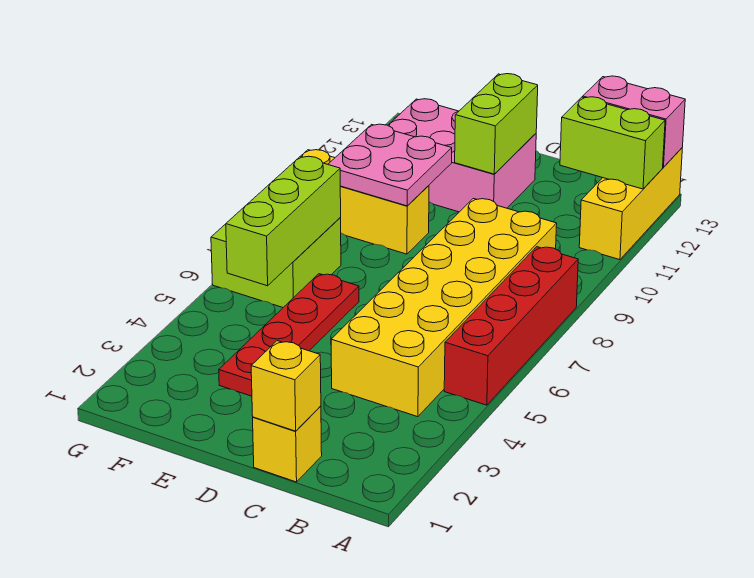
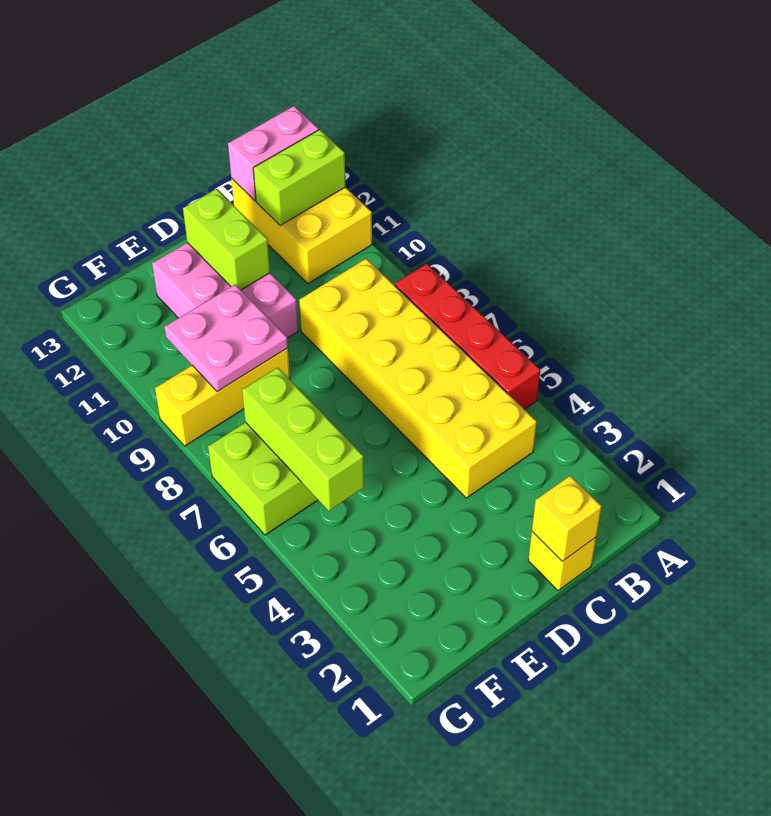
yellow brick A11:A13 level 1 -> yellow brick A11:B13 level 1
pink brick D11:F12 level 1 -> pink brick D10:E12 level 1
red plate E3:E6 level 1 -> none

